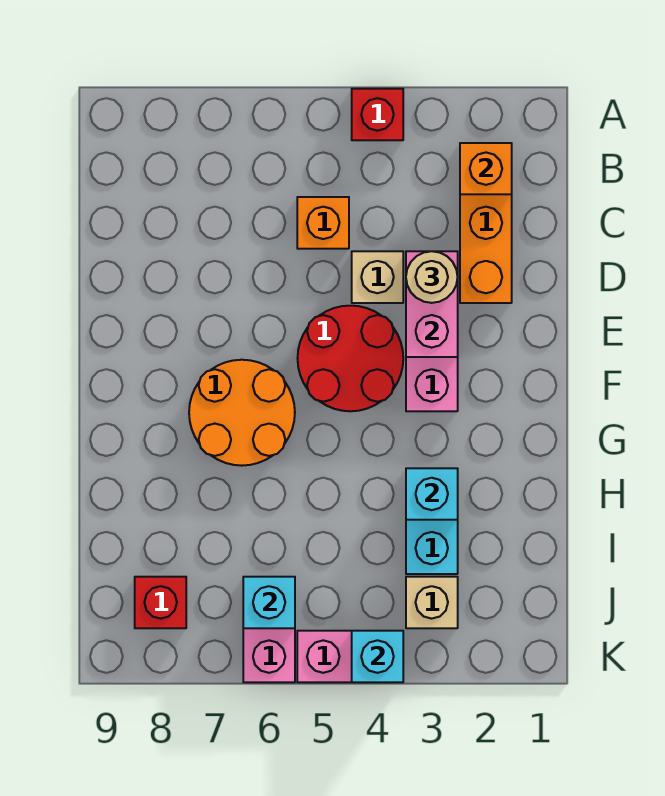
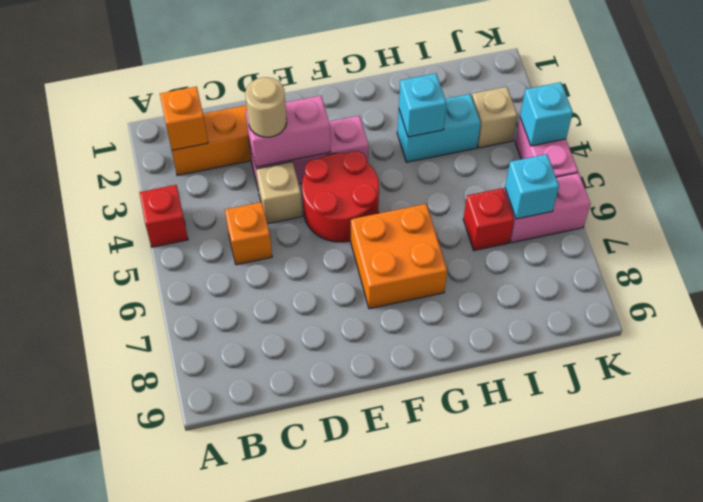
orange round brick F6:G7 level 1 -> orange brick F6:G7 level 1
red brick J8 level 1 -> red brick I6 level 1

